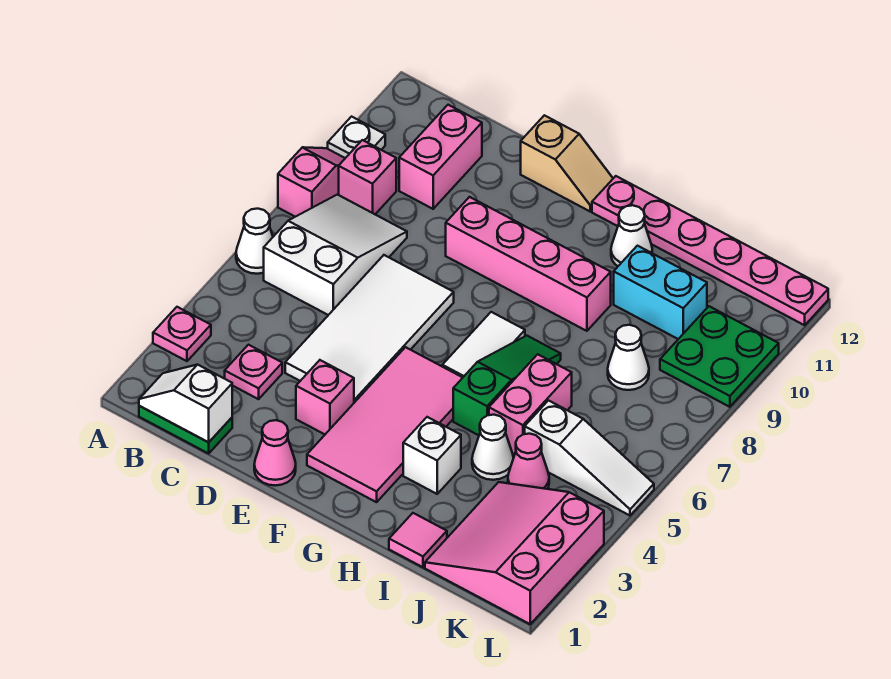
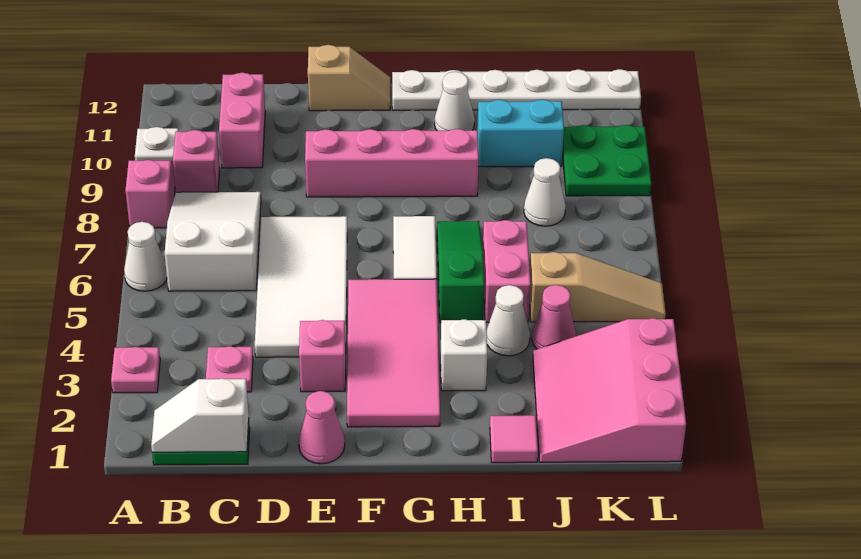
pink plate G12:L12 level 1 -> white plate G12:L12 level 1
white slope J5:L5 level 1 top J -> tan slope J5:L5 level 1 top J

